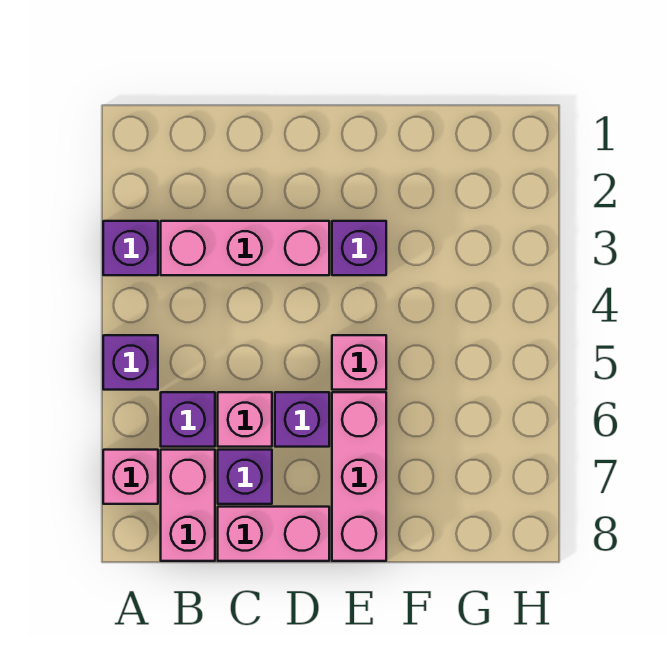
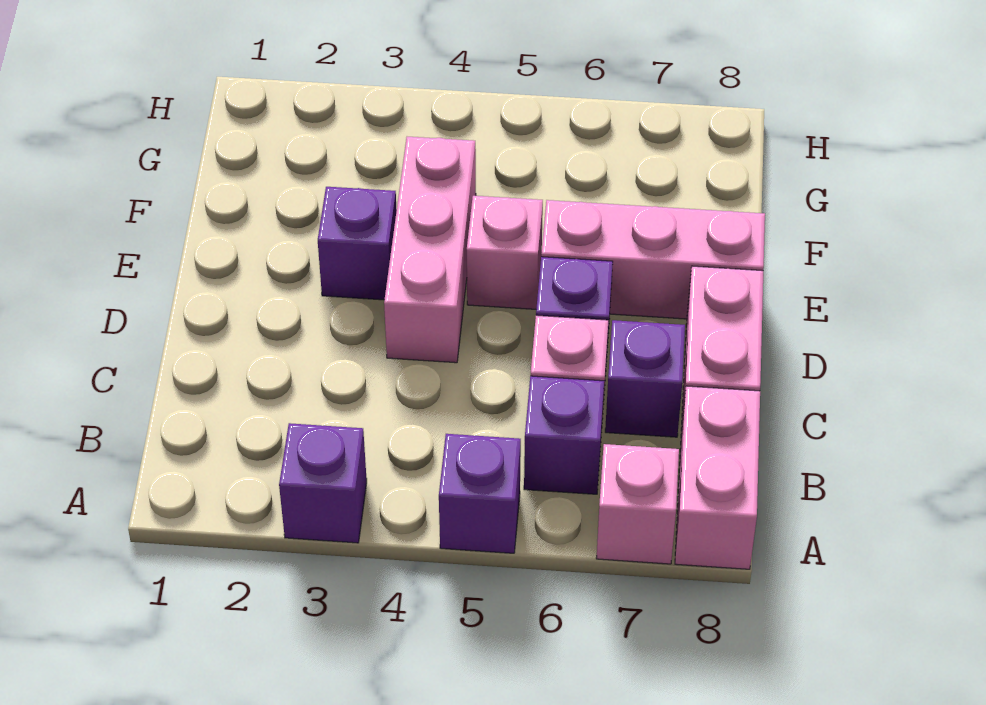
pink brick B3:D3 level 1 -> pink brick D4:F4 level 1
pink brick B7:B8 level 1 -> pink brick A8:B8 level 1

